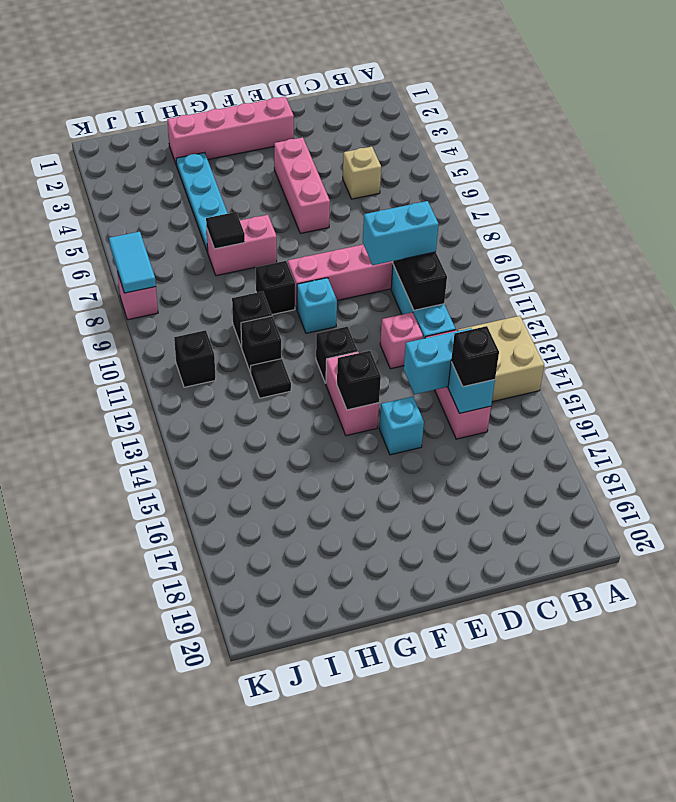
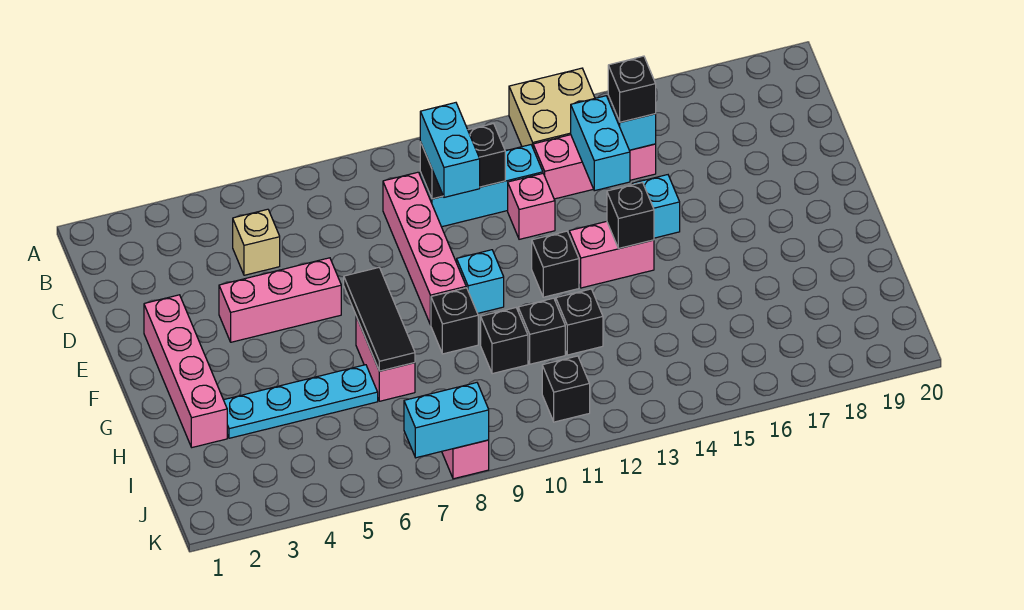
black tile H7 level 2 -> black tile F7:H7 level 2
black tile H12 level 1 -> black brick H12 level 1
cyan tile K7:K8 level 2 -> cyan brick K7:K8 level 2

